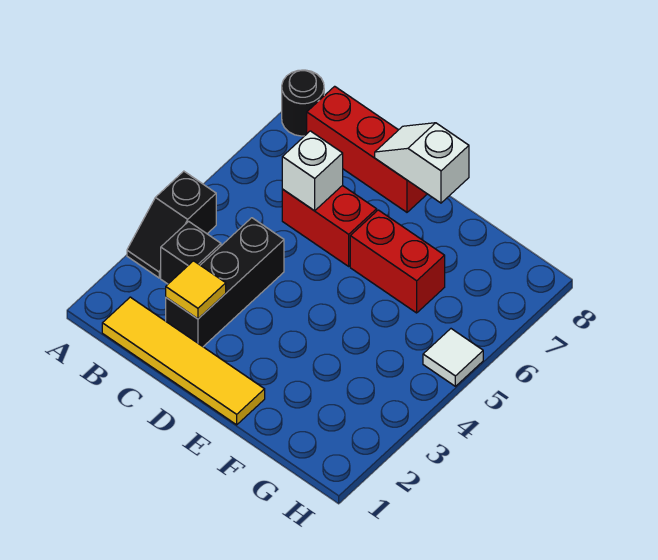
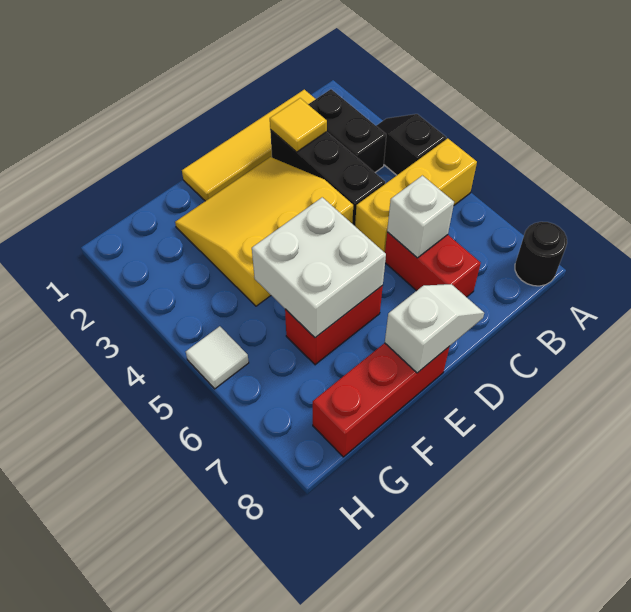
none -> yellow brick A5:C5 level 1
black brick B3 level 1 -> black brick B2:B3 level 1
red brick B8:D8 level 1 -> red brick E8:G8 level 1
red brick C6:D6 level 1 -> red brick C6:C7 level 1
none -> yellow slope D2:F4 level 1 top 4
none -> white brick E5:F6 level 2

